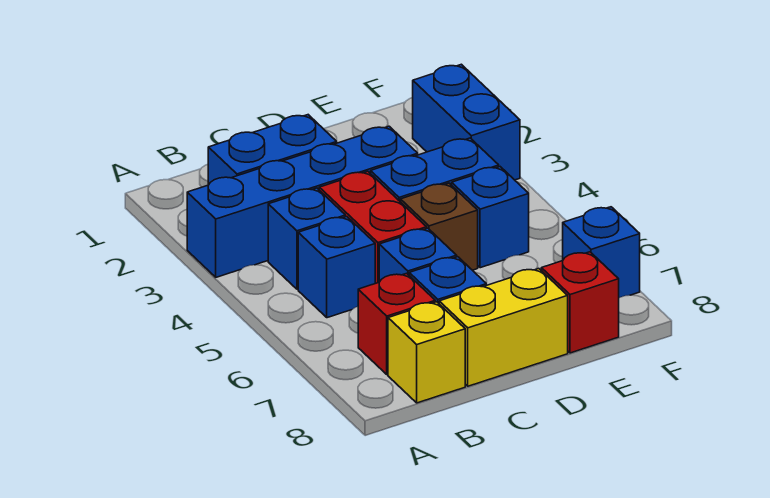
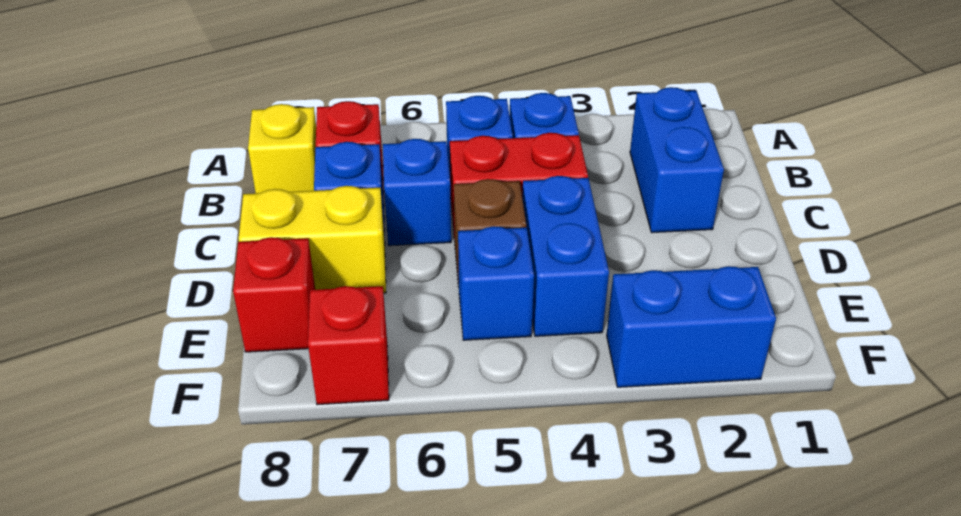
blue brick A3:D3 level 1 -> none
yellow brick C8:D8 level 1 -> yellow brick D7:D8 level 1
blue brick F7 level 1 -> red brick F7 level 1

